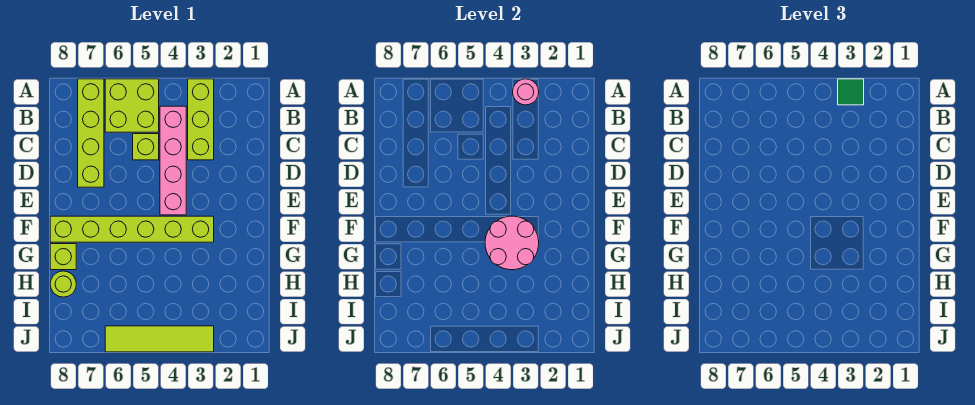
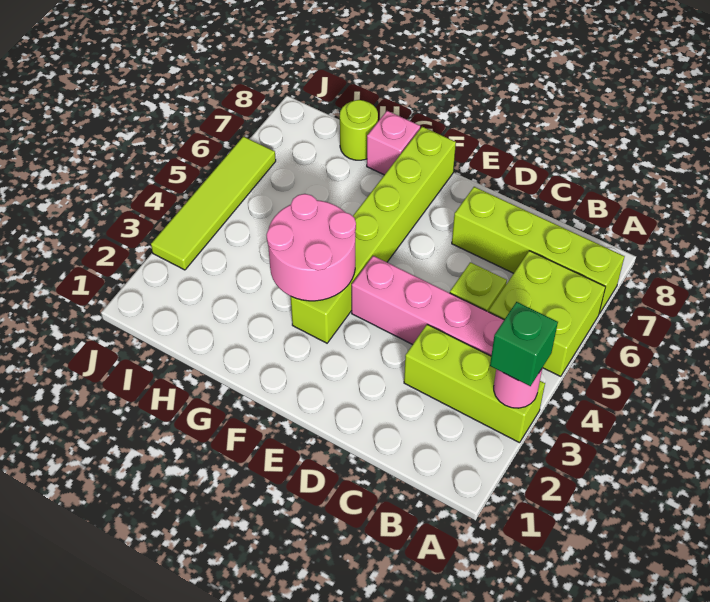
green tile A3 level 3 -> green brick A3 level 3
lime brick G8 level 1 -> pink brick G8 level 1

